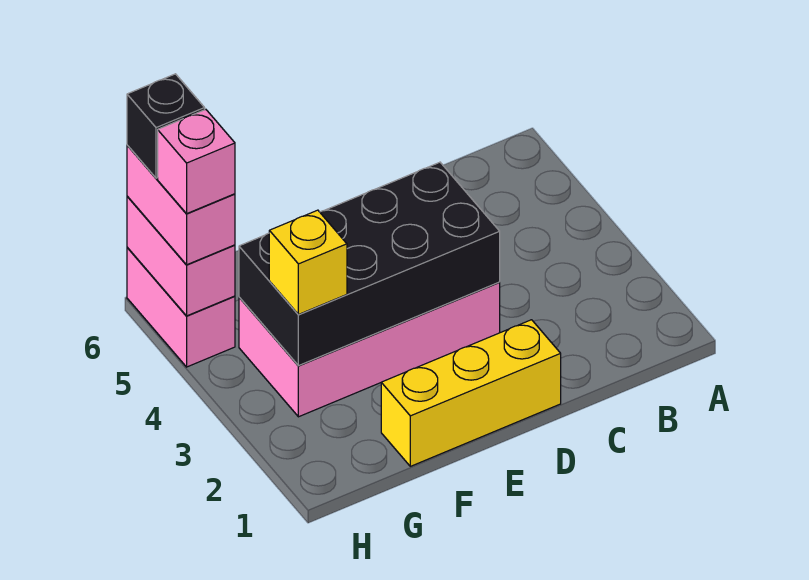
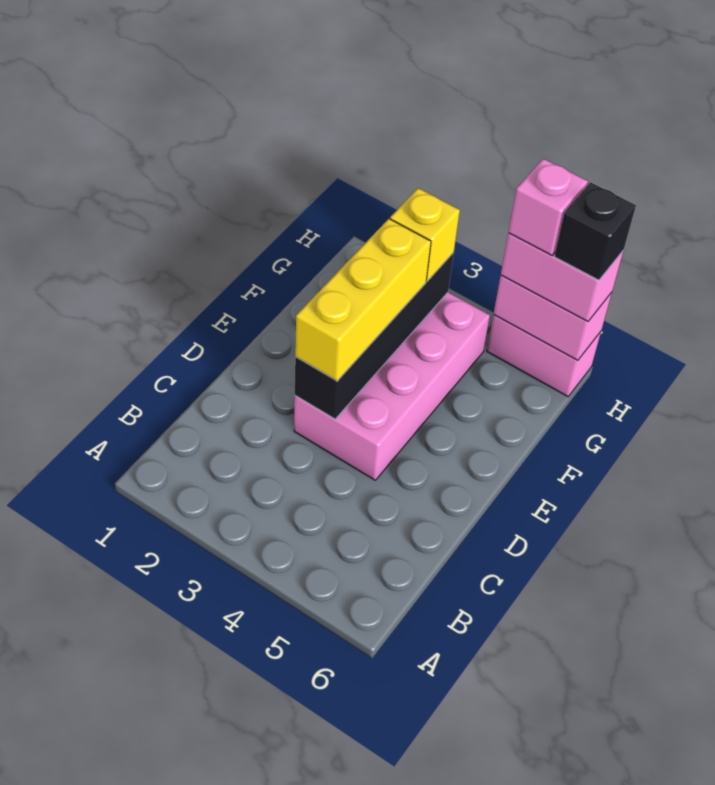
yellow brick D1:F1 level 1 -> yellow brick D3:F3 level 3
black brick D3:G4 level 2 -> black brick D3:G3 level 2

